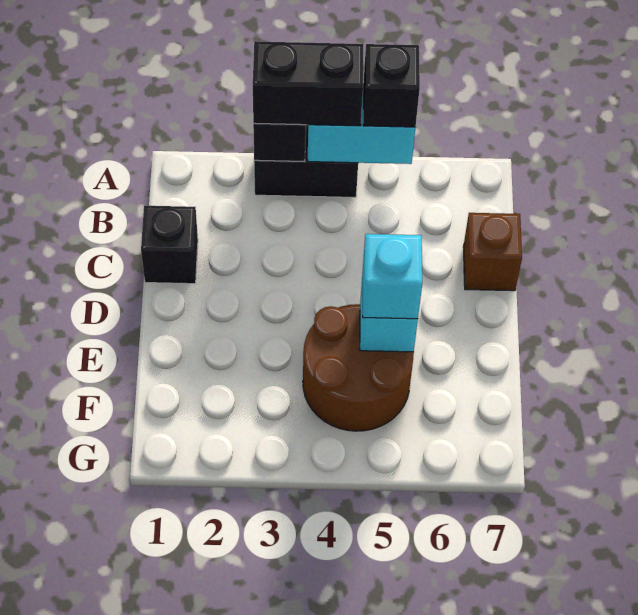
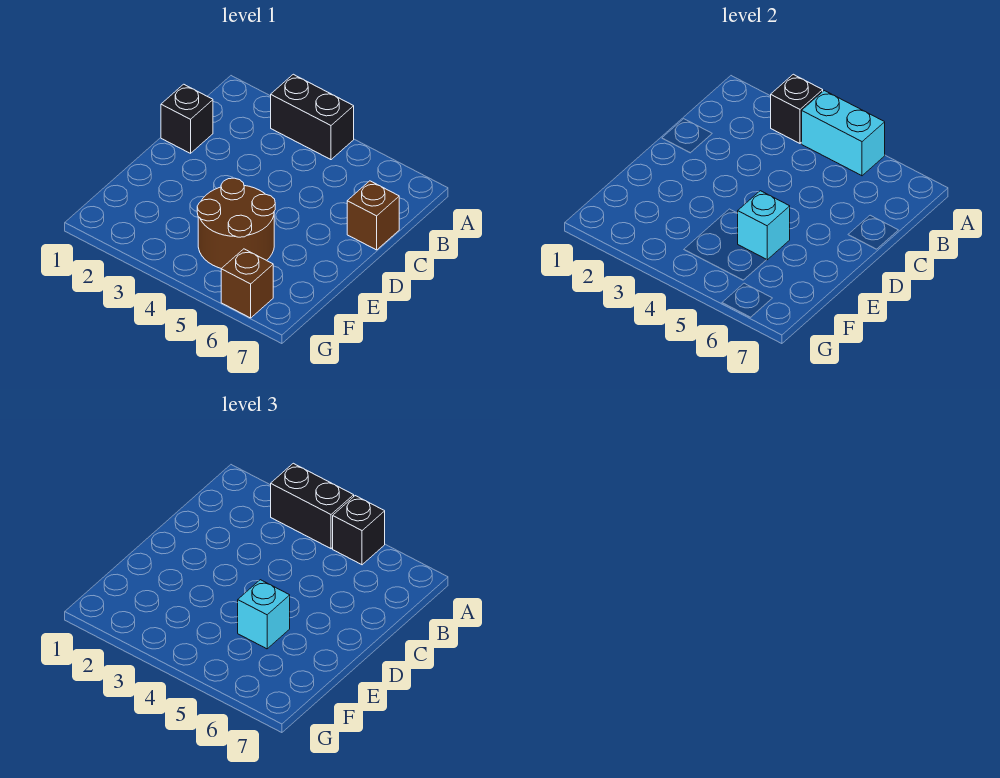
none -> brown brick G6 level 1

